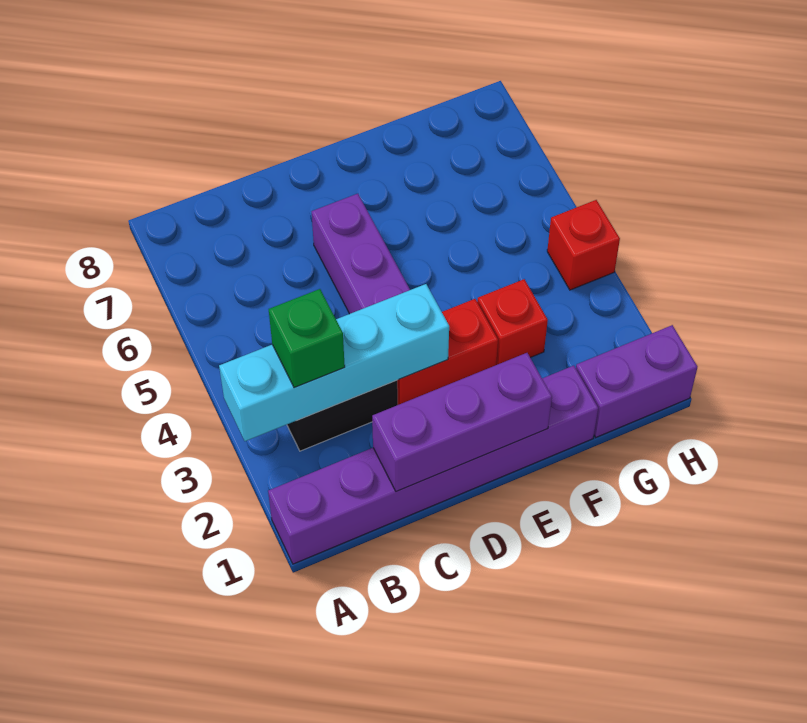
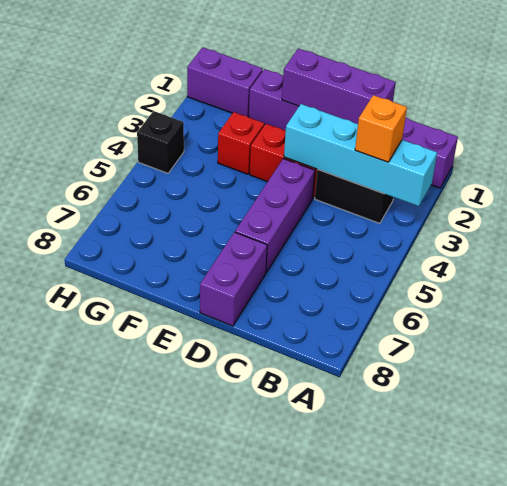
green brick B3 level 3 -> orange brick B3 level 3
none -> purple brick D7:D8 level 1
red brick H4 level 1 -> black brick H4 level 1

